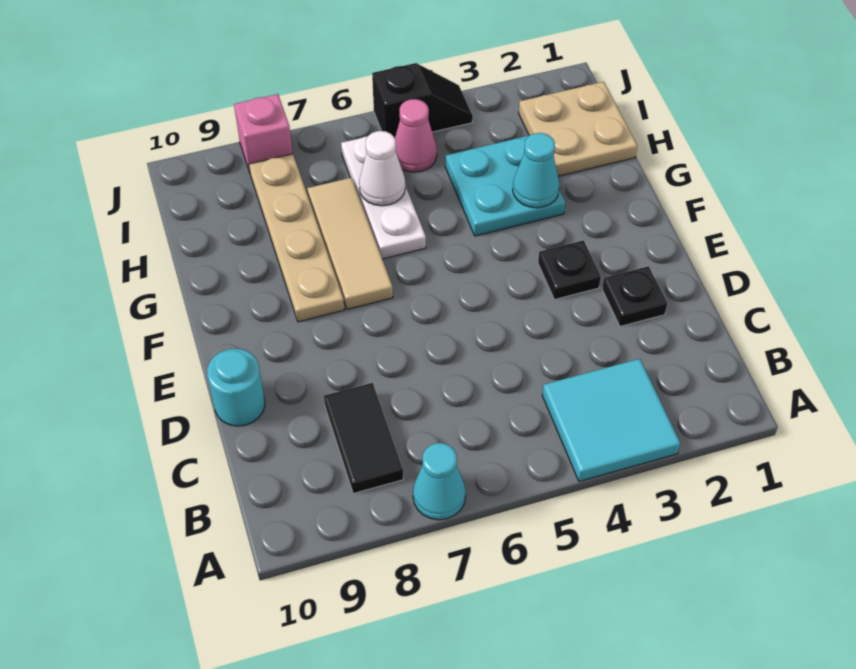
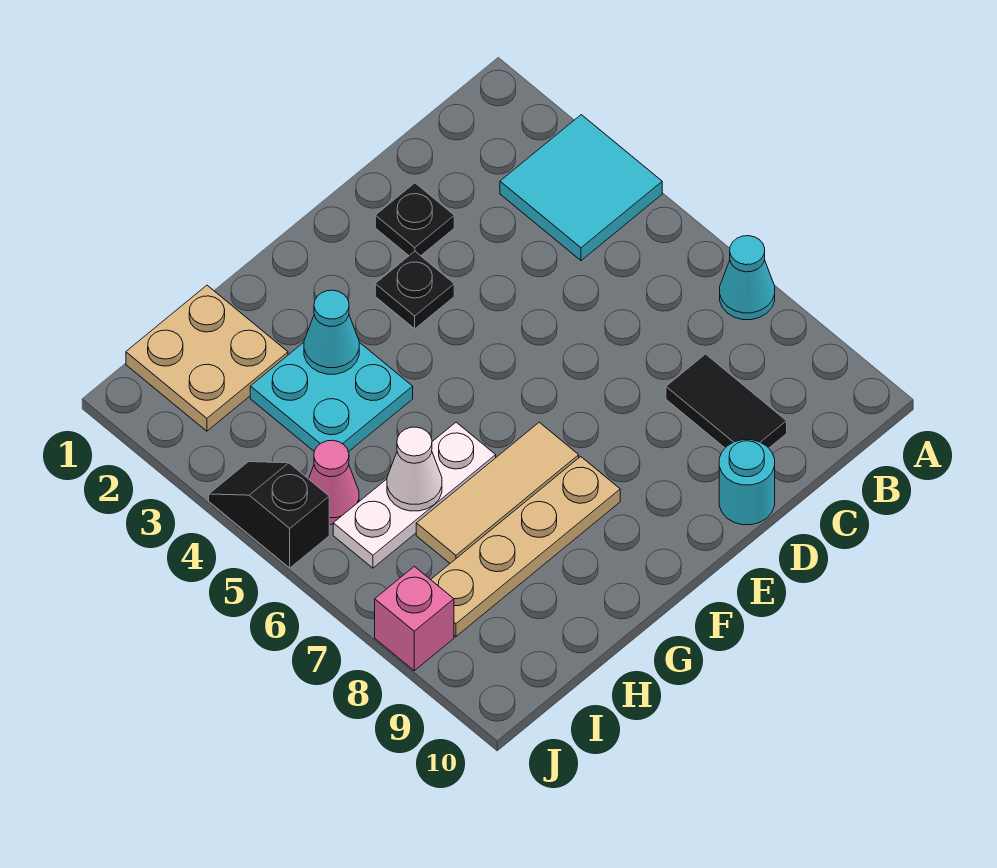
black tile B8:C8 level 1 -> black tile C8:C9 level 1

